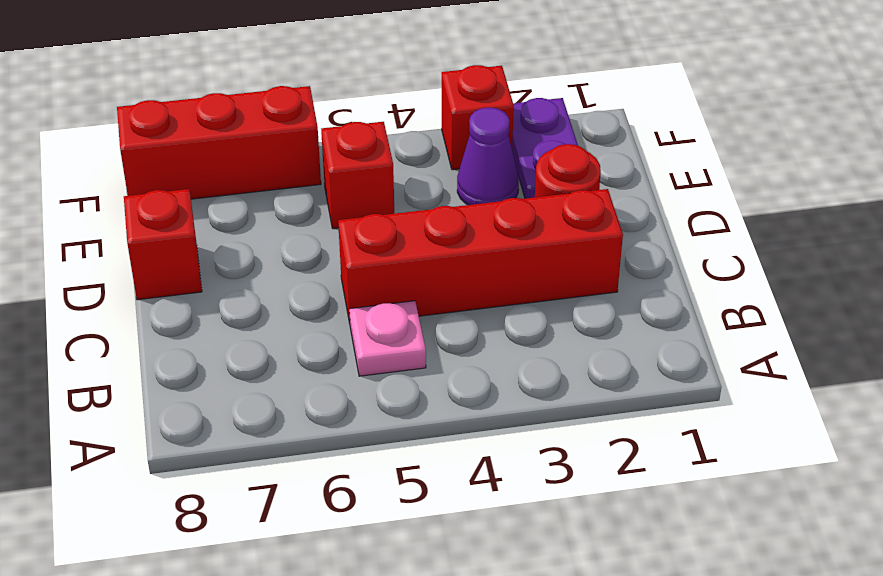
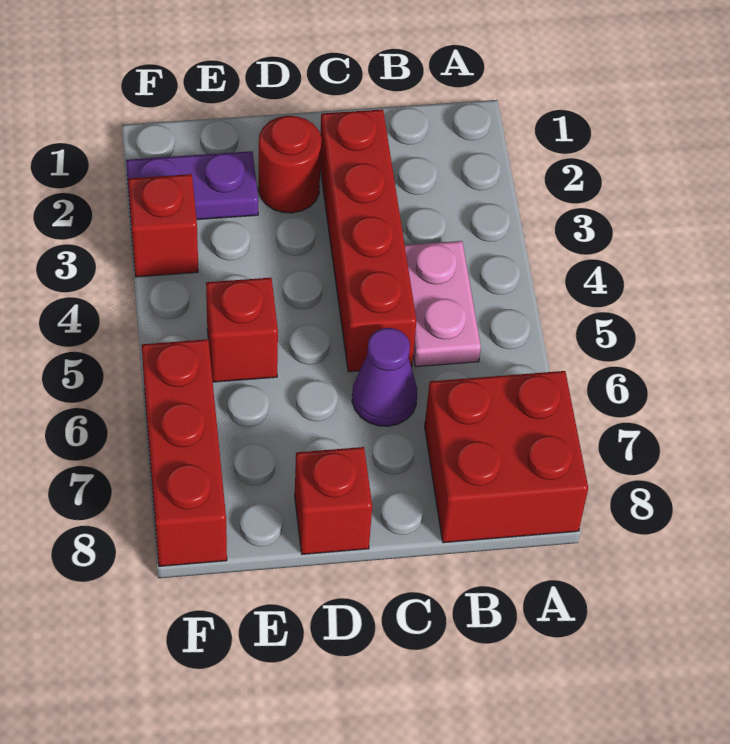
none -> red brick A7:B8 level 1
pink plate B5 level 1 -> pink plate B4:B5 level 1
purple cone E3 level 1 -> purple cone C6 level 1

